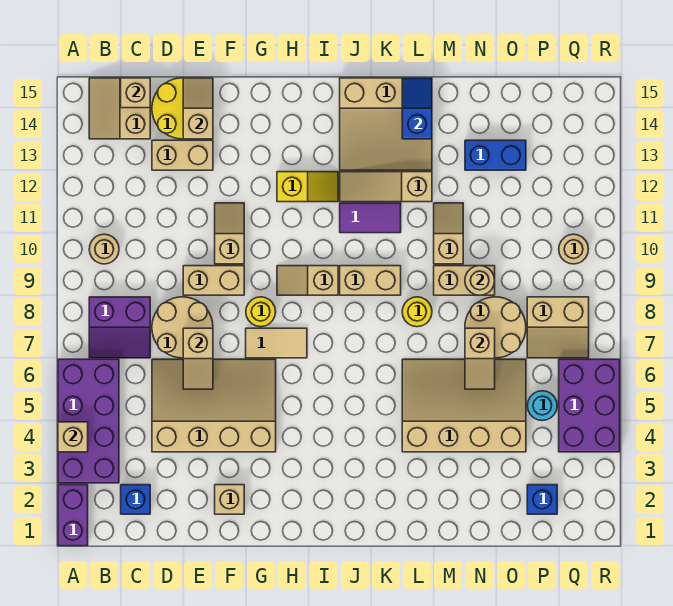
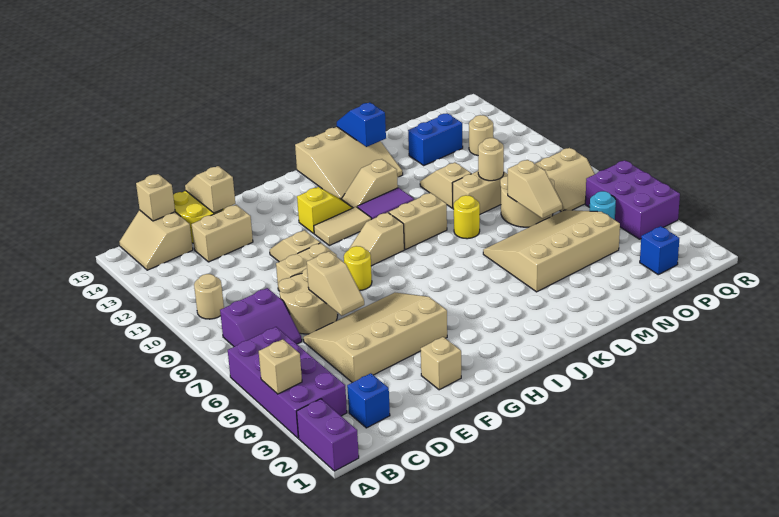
tan tile G7:H7 level 1 -> tan tile H11:I11 level 1
tan slope J12:L12 level 1 top L -> tan slope J12:K12 level 1 top K
tan round brick Q10 level 1 -> tan round brick P12 level 1

